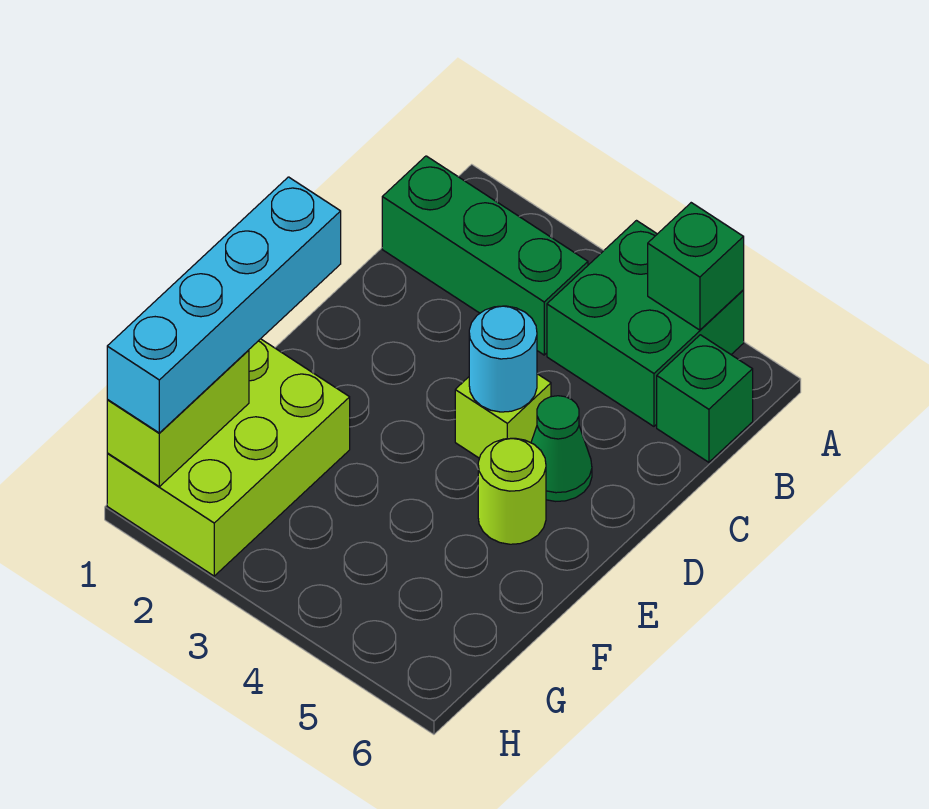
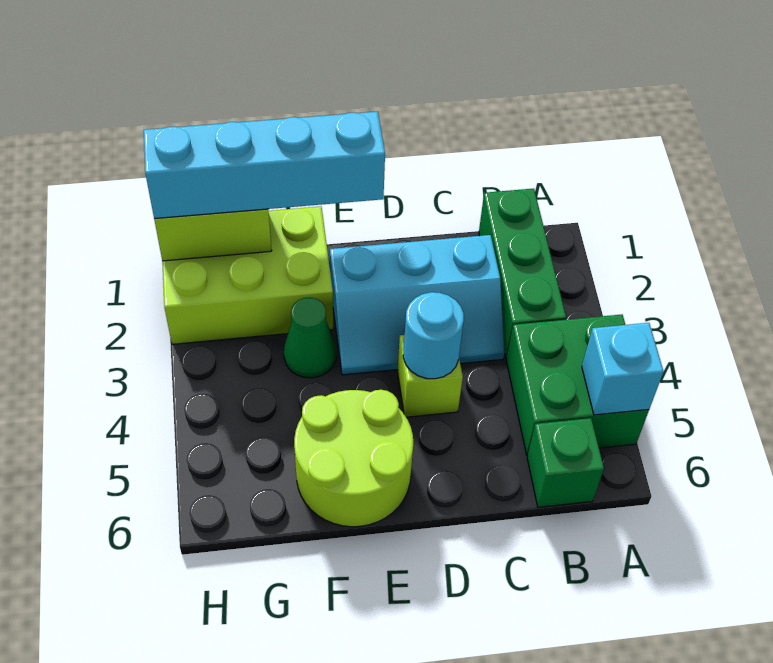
green brick A5 level 2 -> cyan brick A5 level 2
none -> cyan slope C2:E3 level 1 top 2
green cone D5 level 1 -> green cone F3 level 1
lime round brick E5 level 1 -> lime round brick E5:F6 level 1

